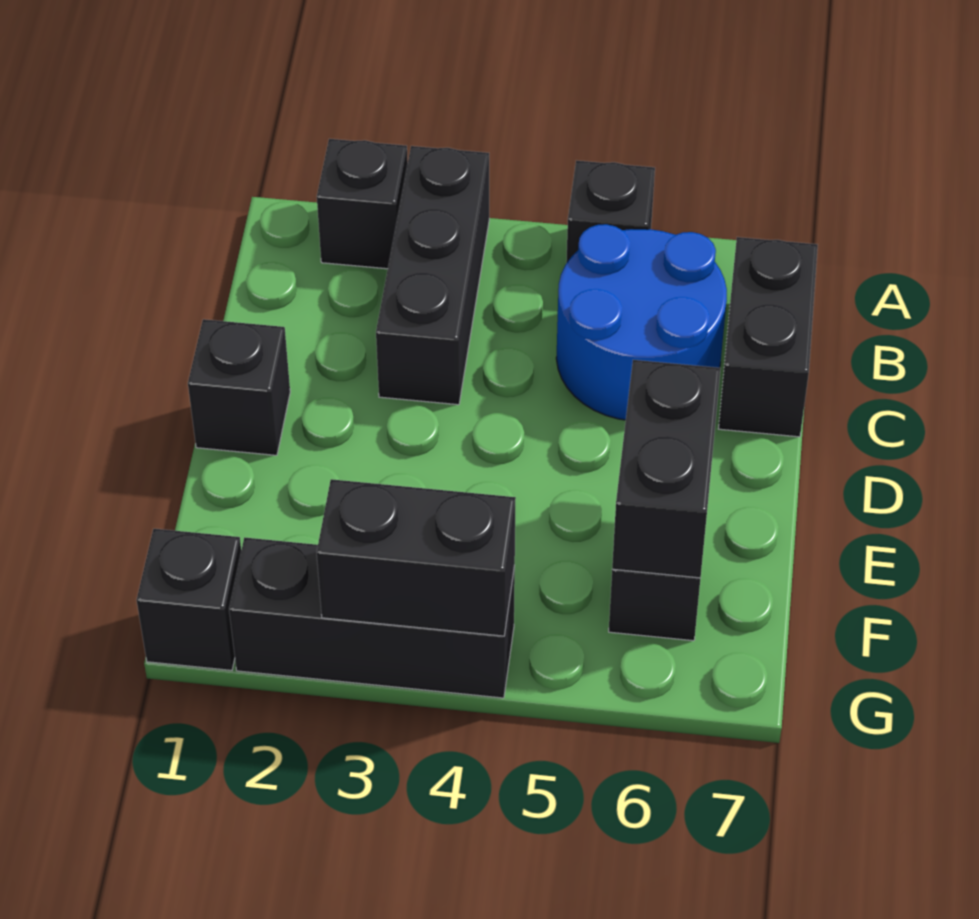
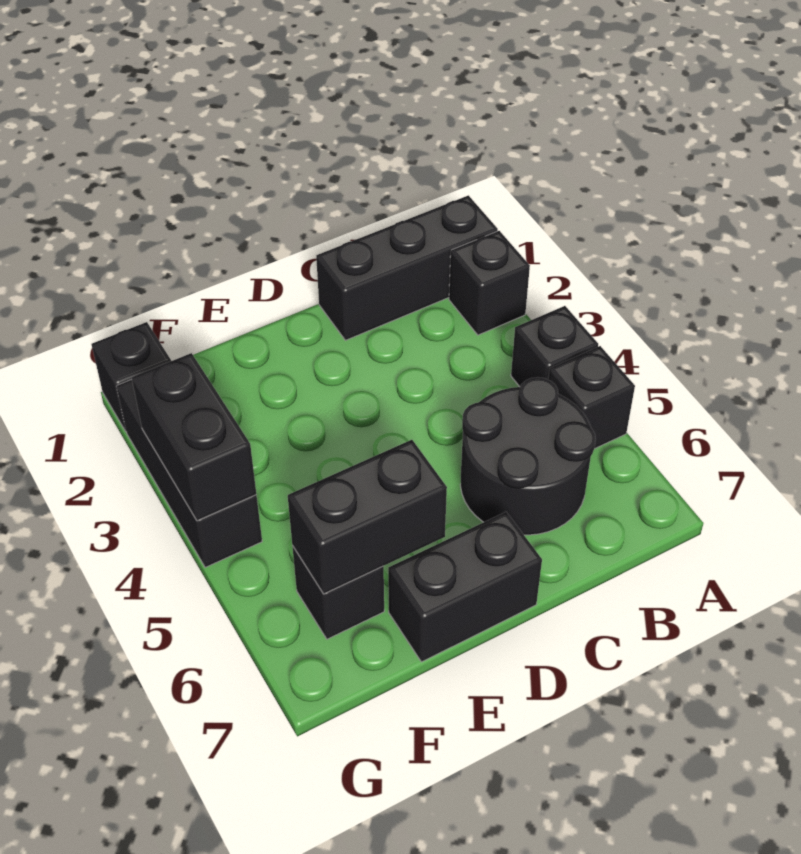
black brick A3:C3 level 1 -> black brick A1:C1 level 1
blue round brick B5:C6 level 1 -> black round brick B5:C6 level 1
black brick B7:C7 level 1 -> black brick D7:E7 level 1
black brick D1 level 1 -> black brick A4 level 1

